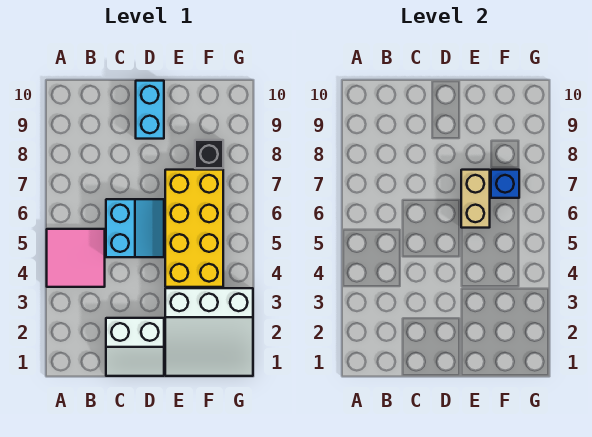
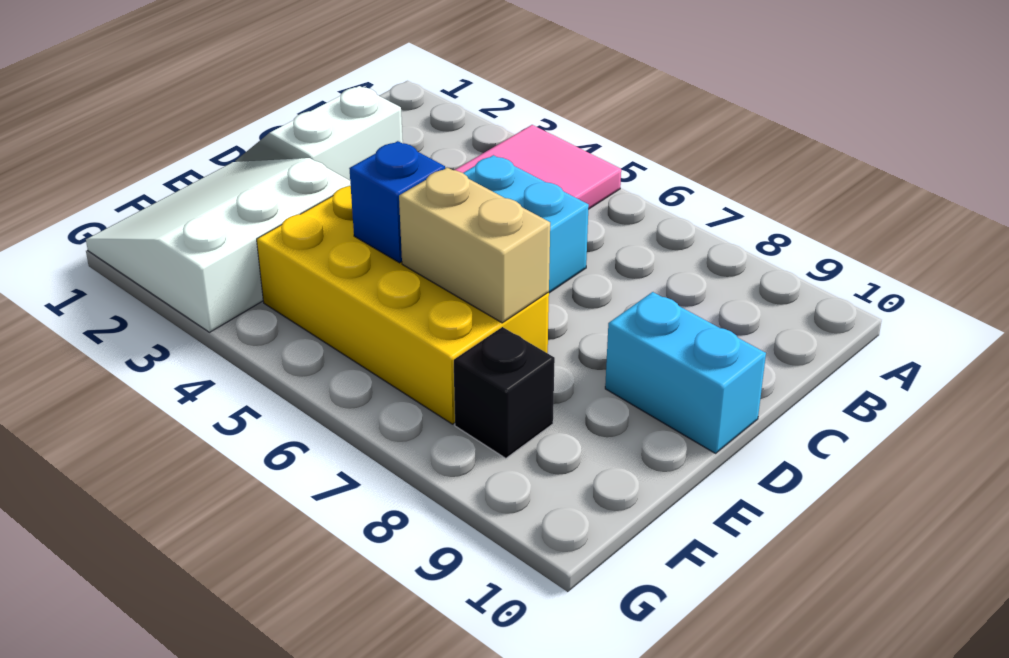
blue brick F7 level 2 -> blue brick E5 level 2

